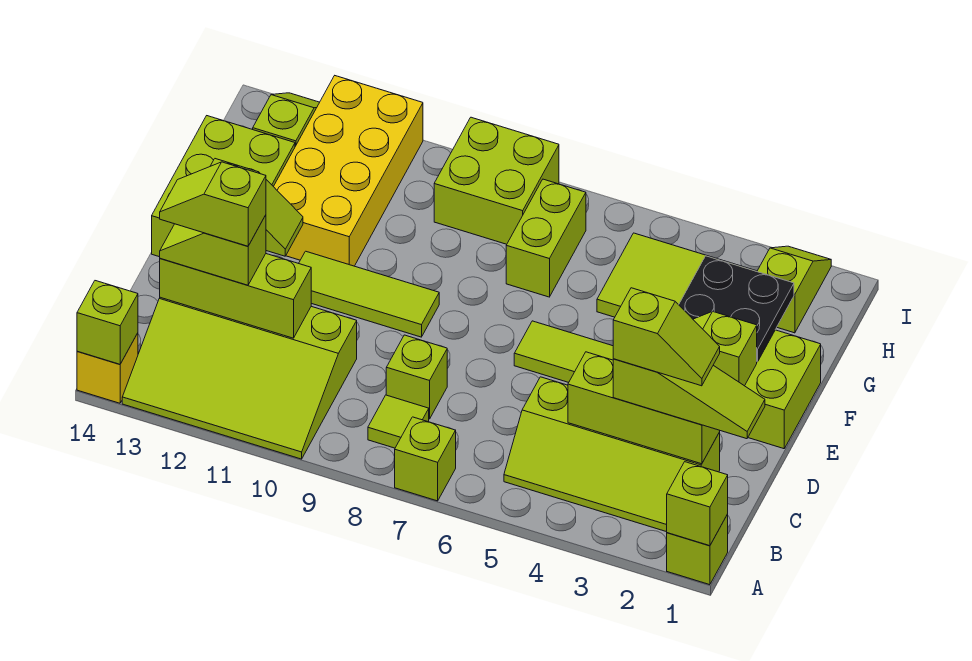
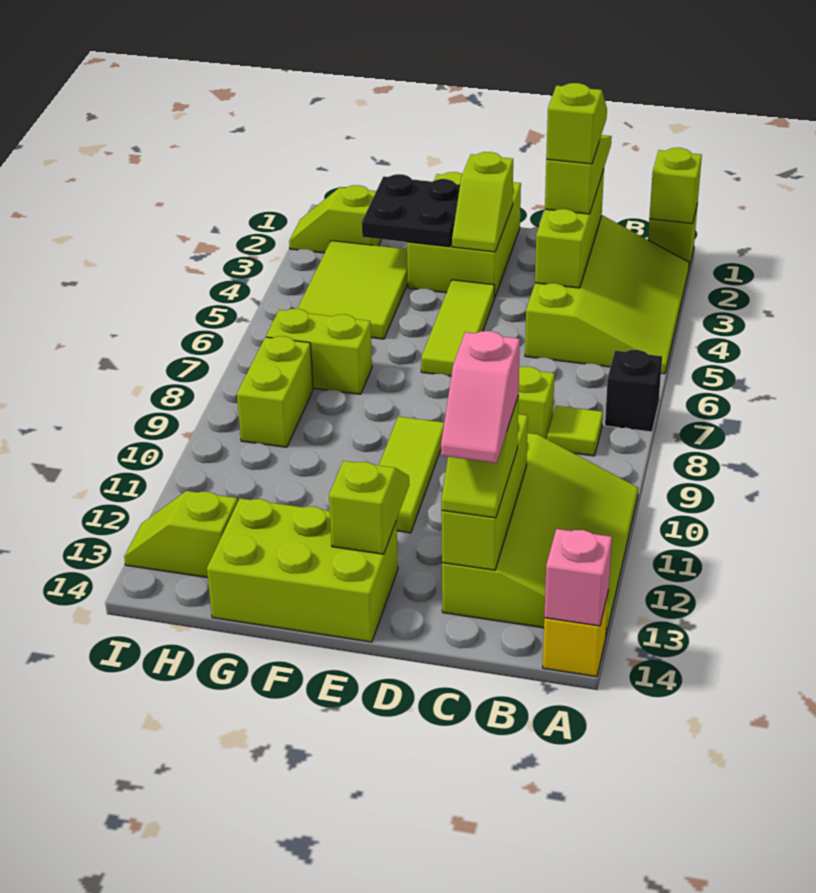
lime brick A7 level 1 -> black brick A7 level 1
lime brick A14 level 2 -> pink brick A14 level 2
lime slope B2:C5 level 1 top C -> lime slope A2:C5 level 1 top C
lime slope C12:C13 level 4 top 12 -> pink slope C12:C13 level 4 top 12
yellow brick F11:I12 level 1 -> none
lime brick H8:I9 level 1 -> lime brick H8:H9 level 1

